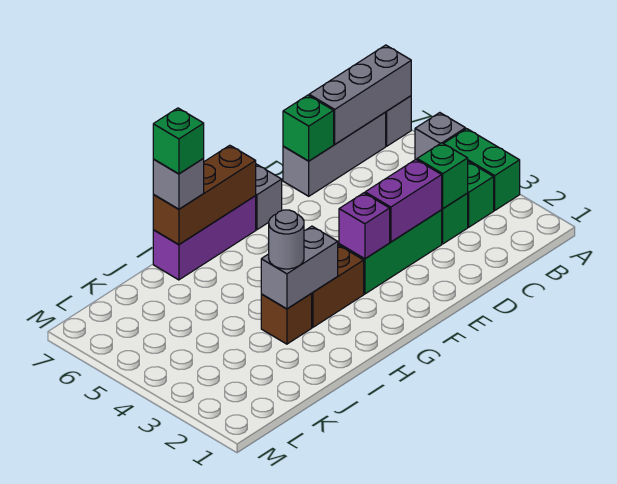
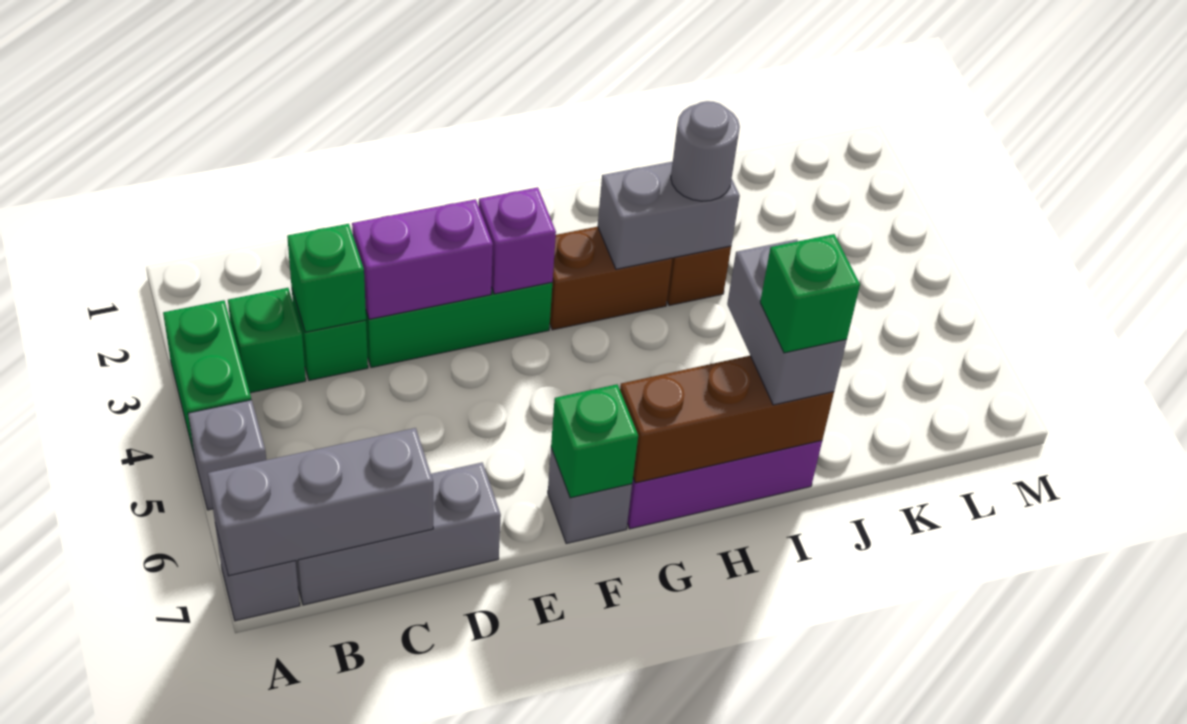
green brick D7 level 2 -> green brick F7 level 2
grey brick I7 level 3 -> grey brick I6:I7 level 3

